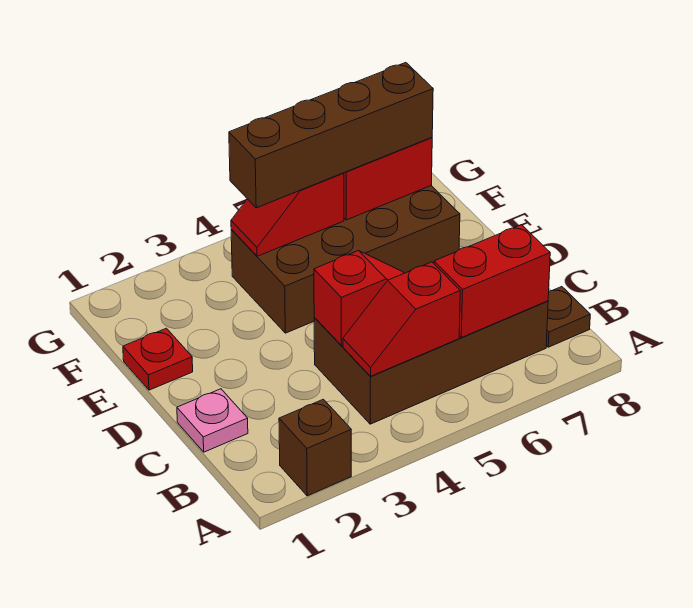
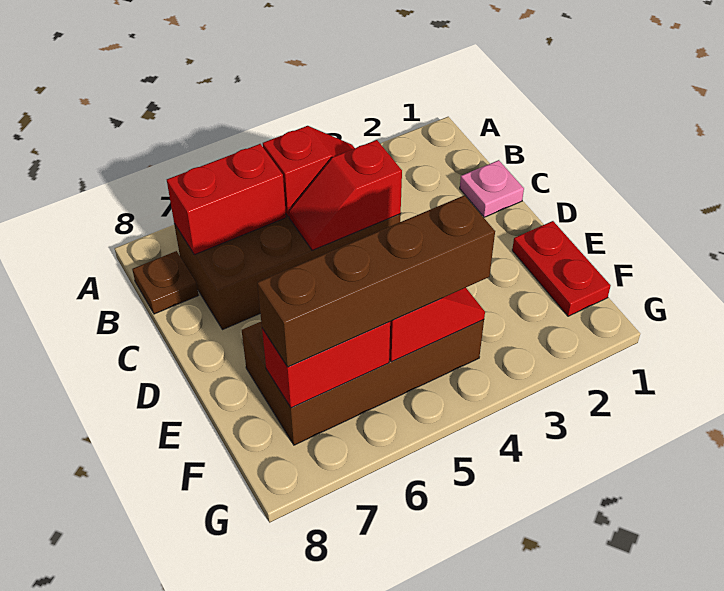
brown brick A2 level 1 -> none
red plate E1 level 1 -> red plate E1:F1 level 1

